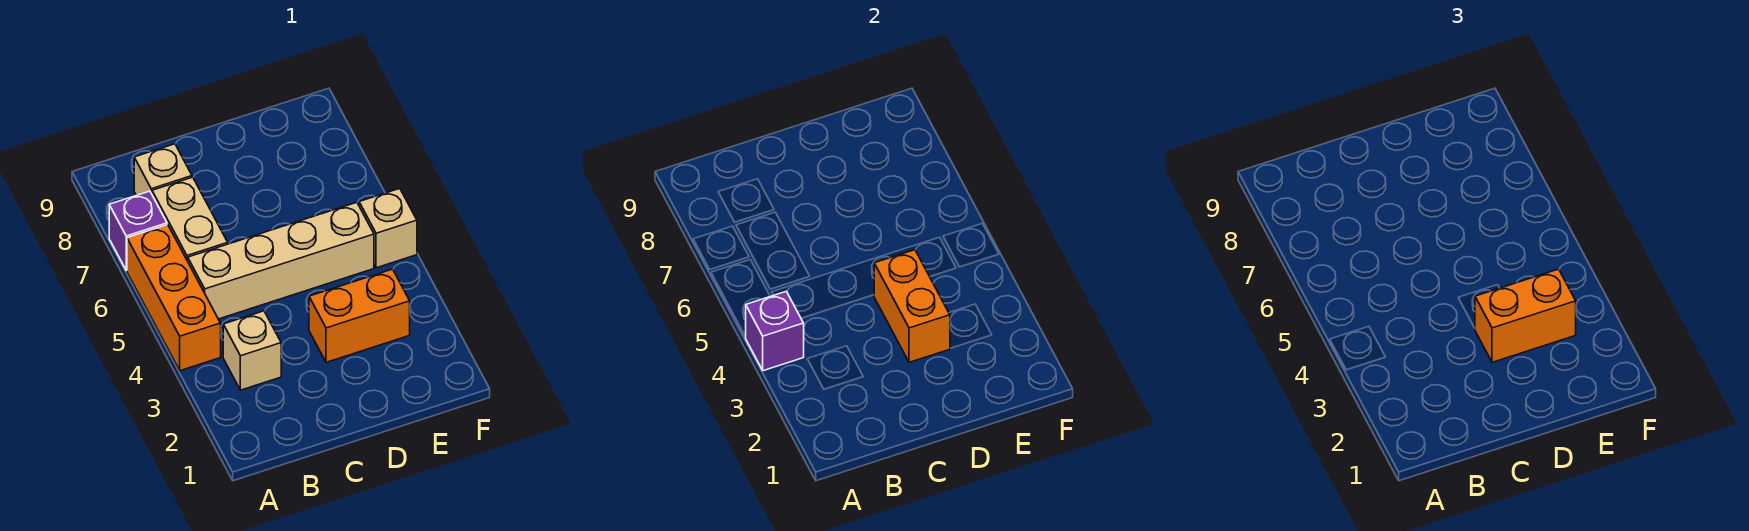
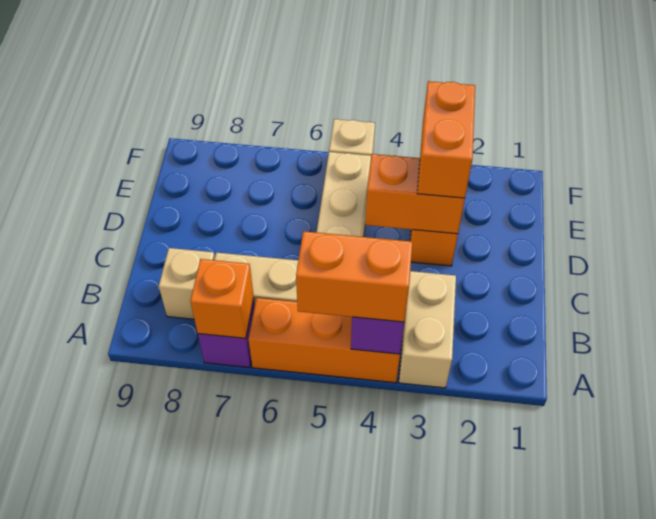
none -> orange brick A4:A5 level 3
none -> orange brick A7 level 2
tan brick B3 level 1 -> tan brick A3:B3 level 1

